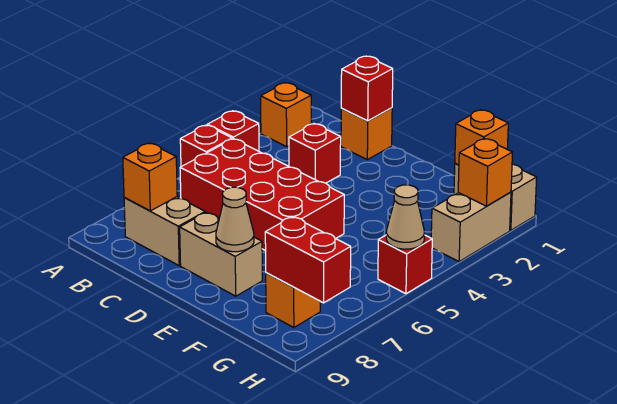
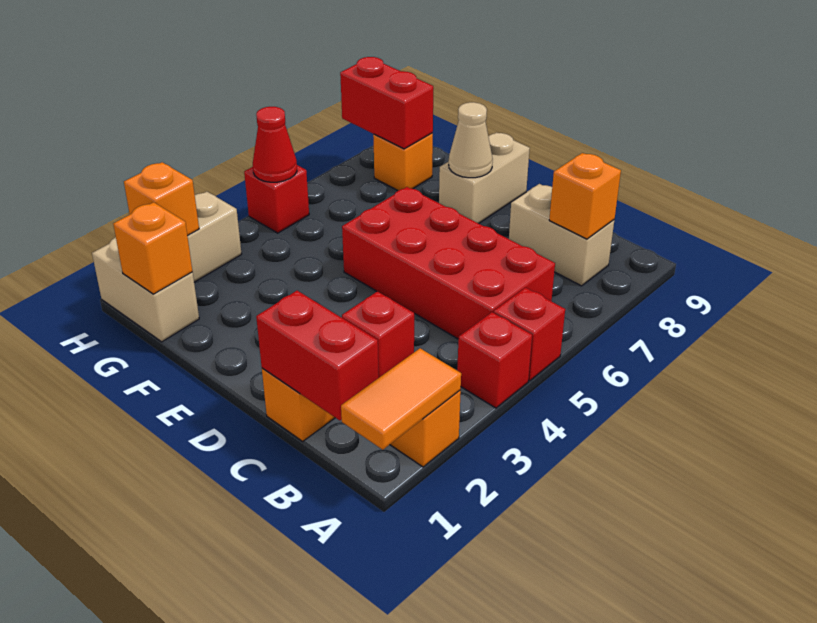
none -> orange tile A1:A2 level 2
red brick C1 level 2 -> red brick B1:C1 level 2
tan brick D8:E8 level 1 -> tan brick E8:E9 level 1
tan cone H5 level 2 -> red cone H5 level 2

